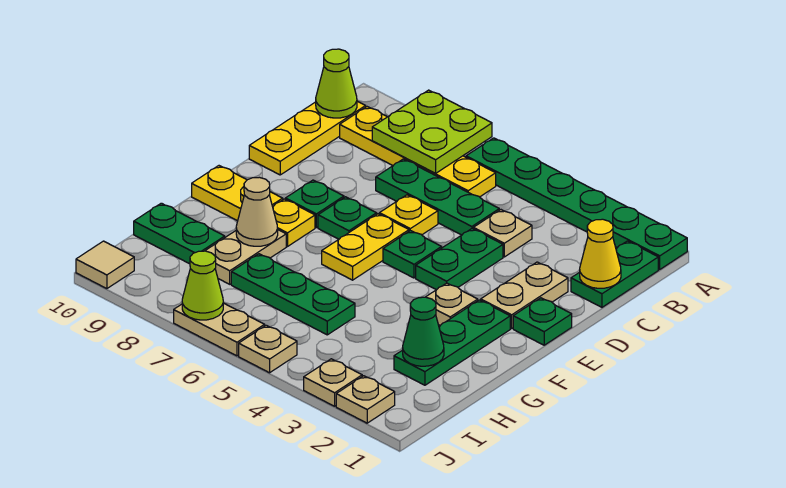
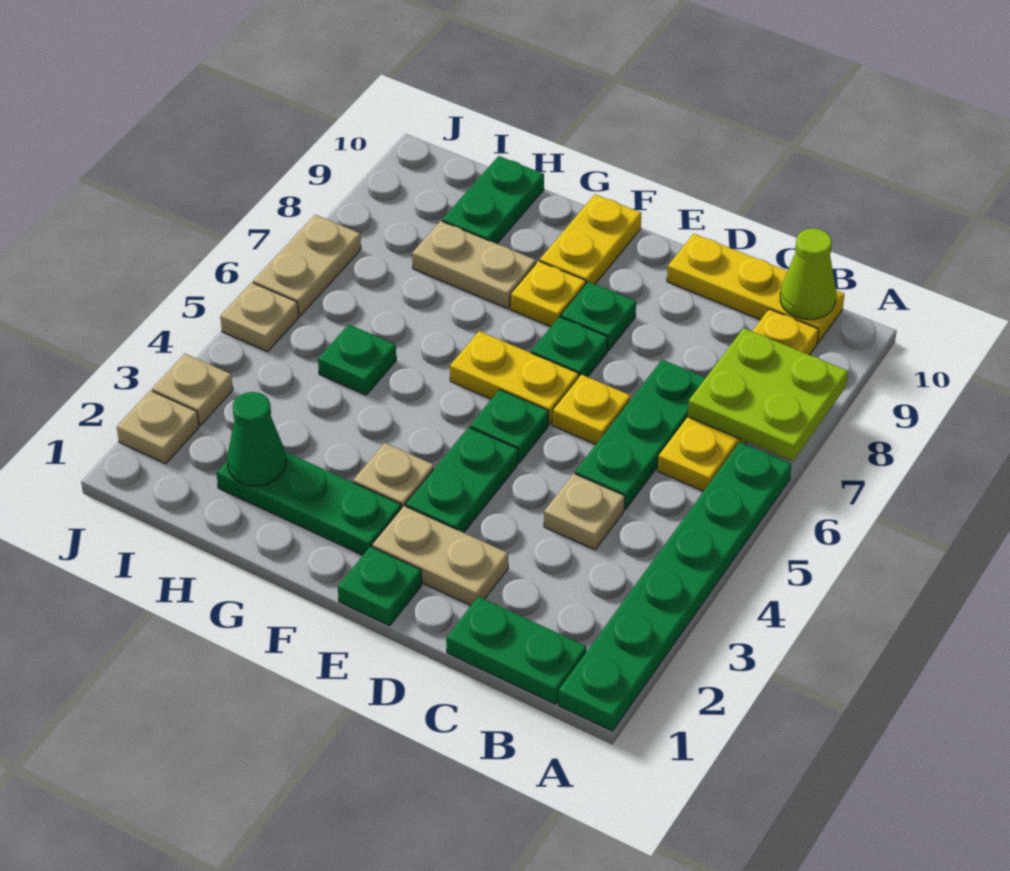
yellow cone C1 level 2 -> none
green plate D4:E4 level 1 -> green plate E3:E4 level 1
tan cone G8 level 2 -> none
green plate H5:H7 level 1 -> green plate H5 level 1
lime cone J7 level 2 -> none
tan tile J10 level 1 -> none

